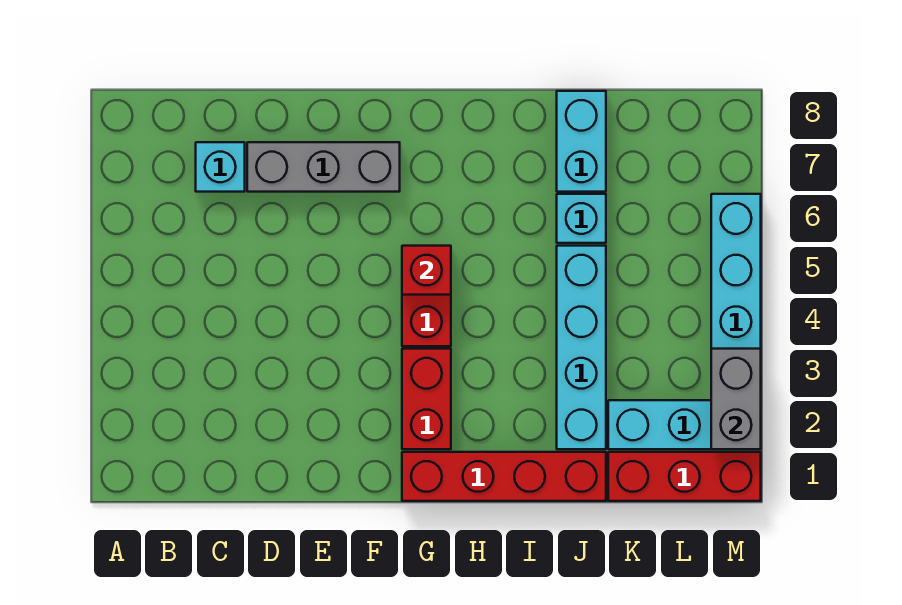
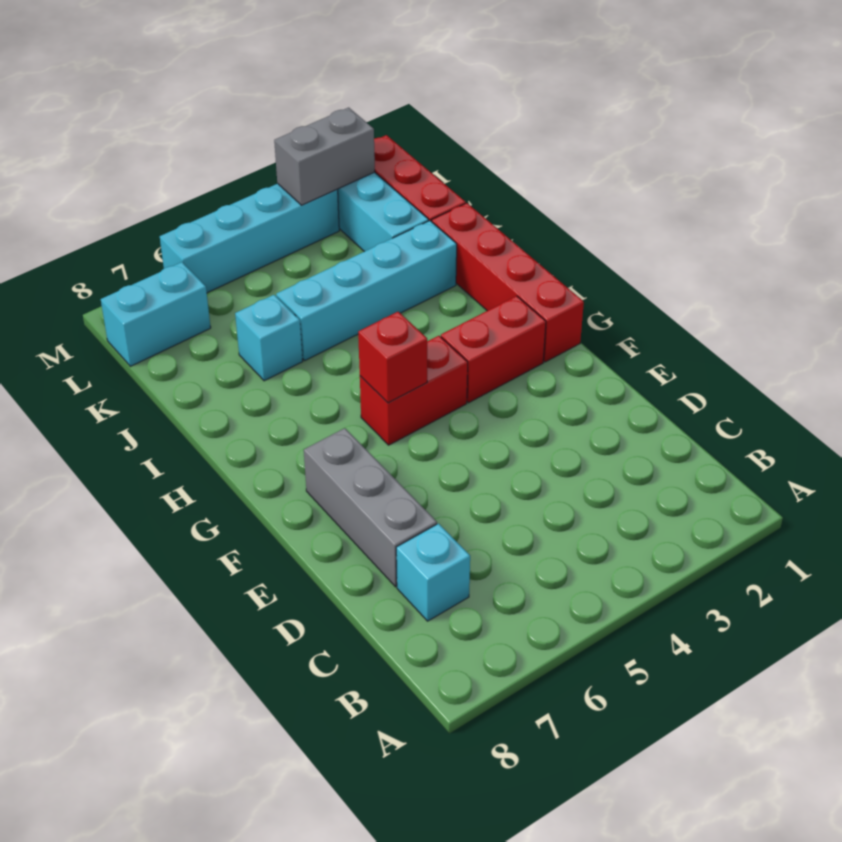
cyan brick J7:J8 level 1 -> cyan brick L7:L8 level 1

